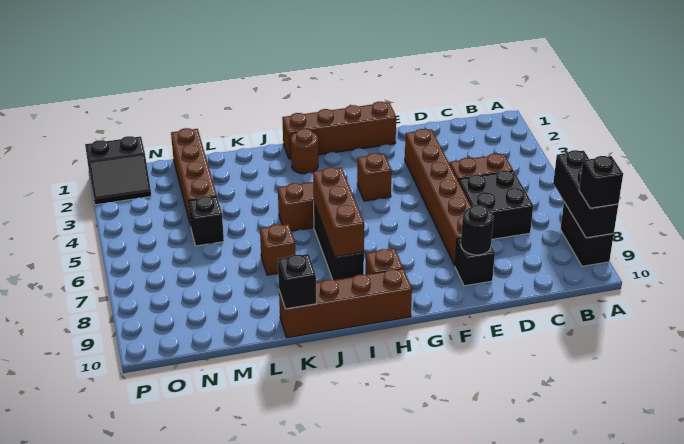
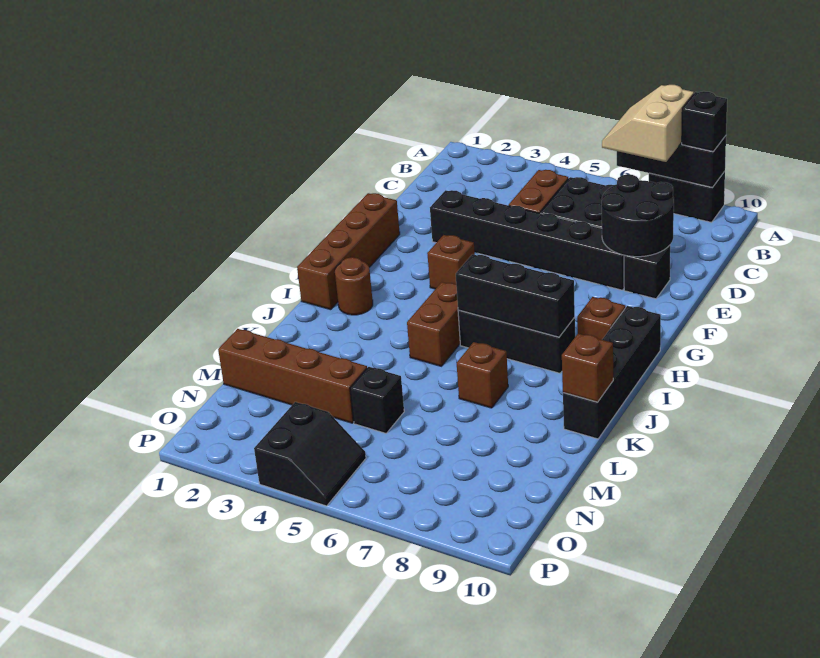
none -> tan slope A7:B8 level 3 top 8
brown brick E3:E8 level 1 -> black brick E3:E8 level 1
black round brick E9 level 2 -> black round brick D8:E9 level 2
brown brick H10:K10 level 1 -> black brick H10:K10 level 1
brown brick I6:I8 level 2 -> black brick I6:I8 level 2
black brick K10 level 2 -> brown brick K10 level 2
black slope O1:P2 level 1 top 1 -> black slope O4:P5 level 1 top 4

